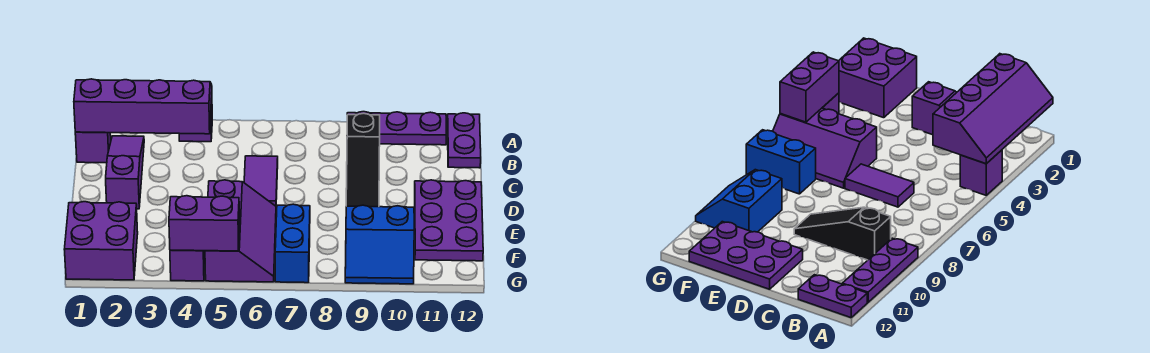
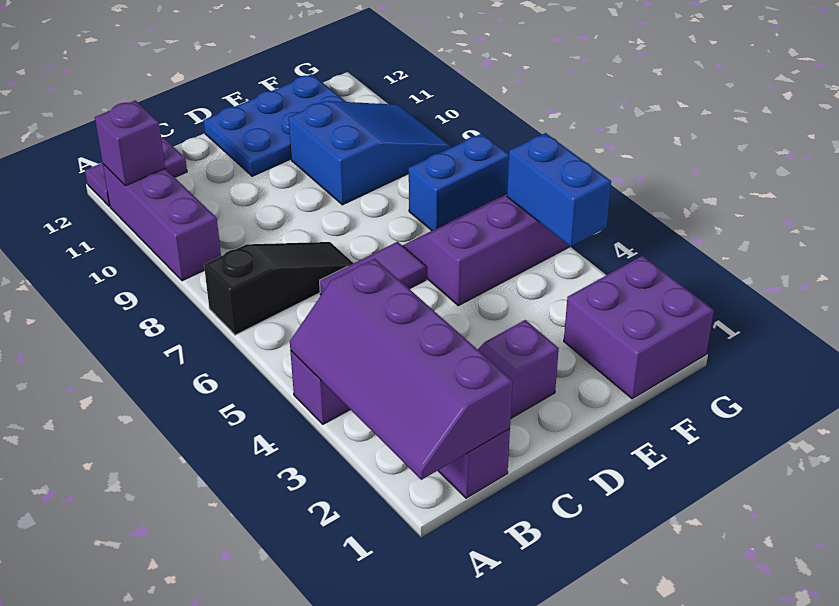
purple plate A9:A11 level 1 -> purple brick A9:A11 level 1
black slope B9:D9 level 1 top B -> black slope A7:C7 level 1 top A
purple plate D11:F12 level 1 -> blue plate D11:F12 level 1
blue slope F9:G10 level 1 top F -> blue slope E9:G10 level 1 top E
purple brick G4 level 1 -> purple brick A11 level 2
purple brick G4:G5 level 2 -> blue brick G4:G5 level 2

